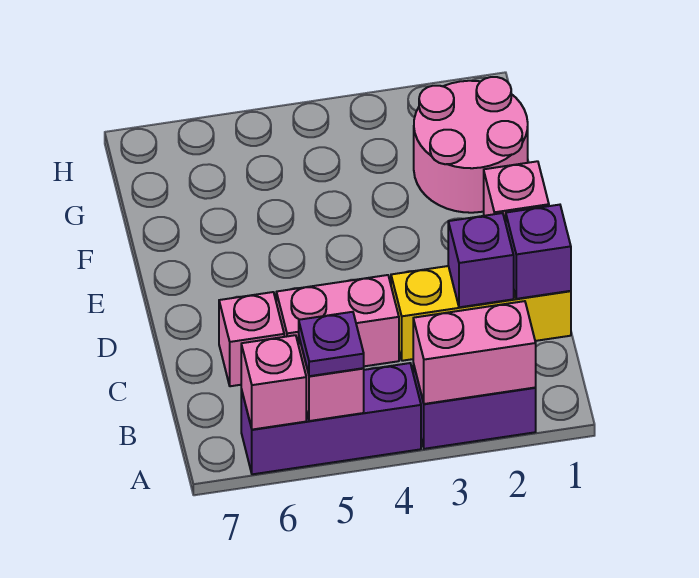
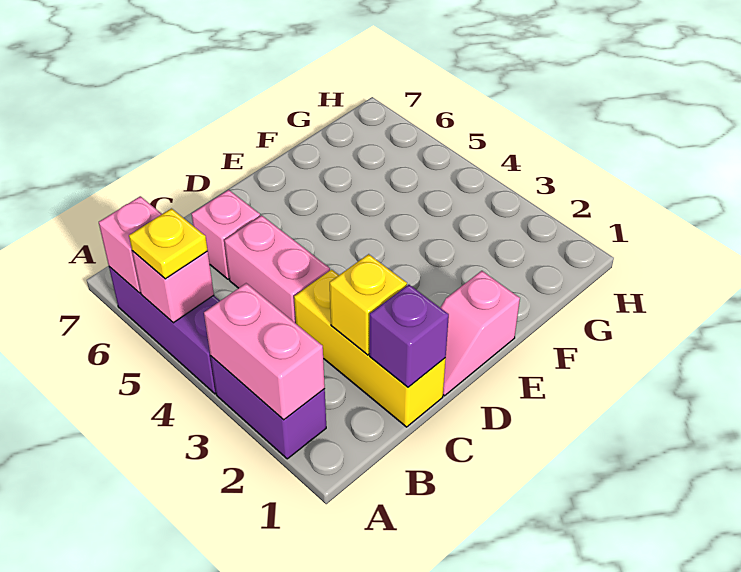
purple plate A5 level 3 -> yellow plate A5 level 3
purple brick C2 level 2 -> yellow brick C2 level 2
pink round brick F1:G2 level 1 -> none

